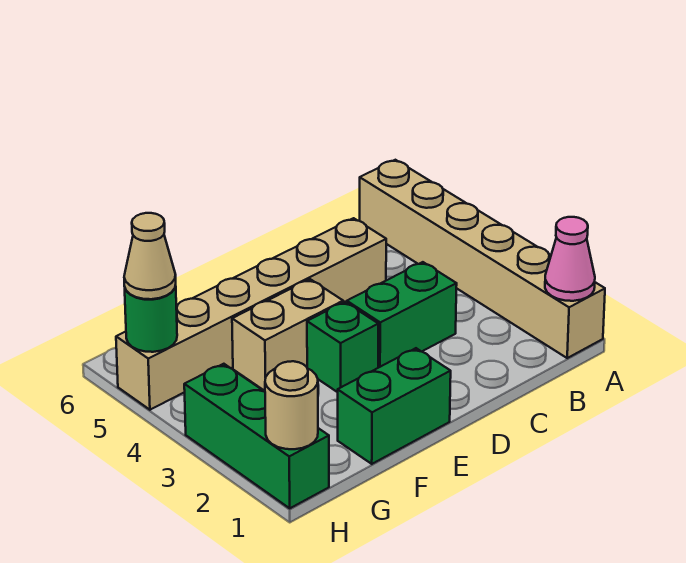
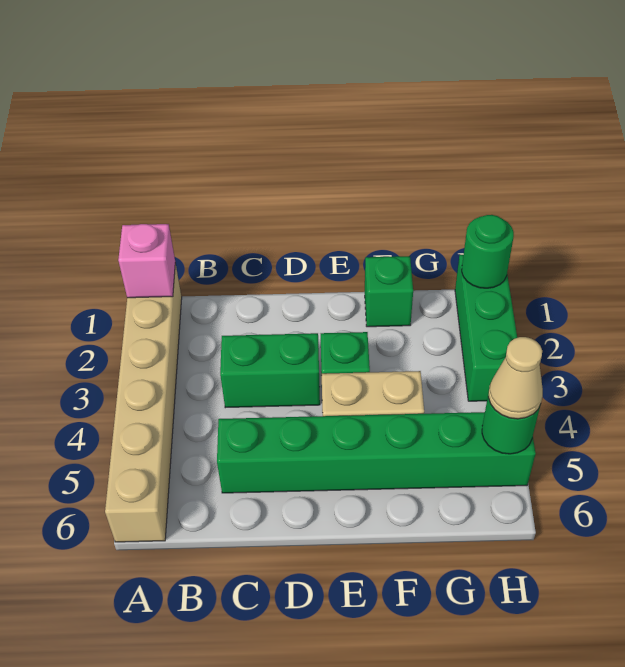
pink cone A1 level 2 -> pink brick A1 level 2
tan brick C5:H5 level 1 -> green brick C5:H5 level 1
green brick E1:F1 level 1 -> green brick F1 level 1
tan round brick H1 level 2 -> green round brick H1 level 2

